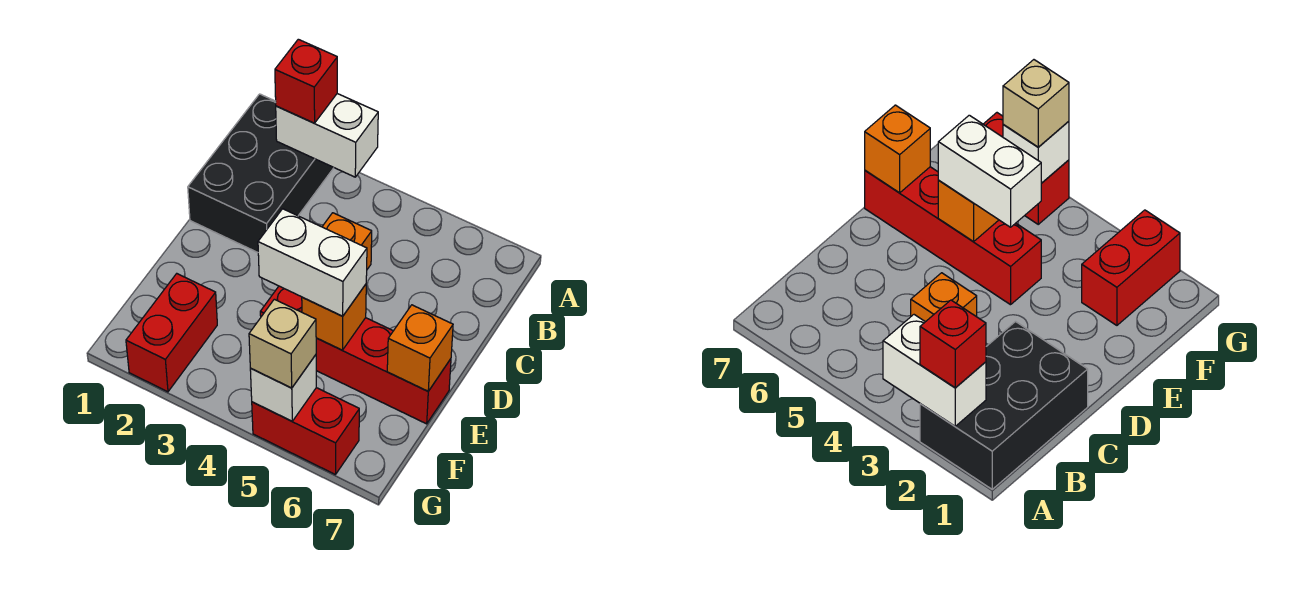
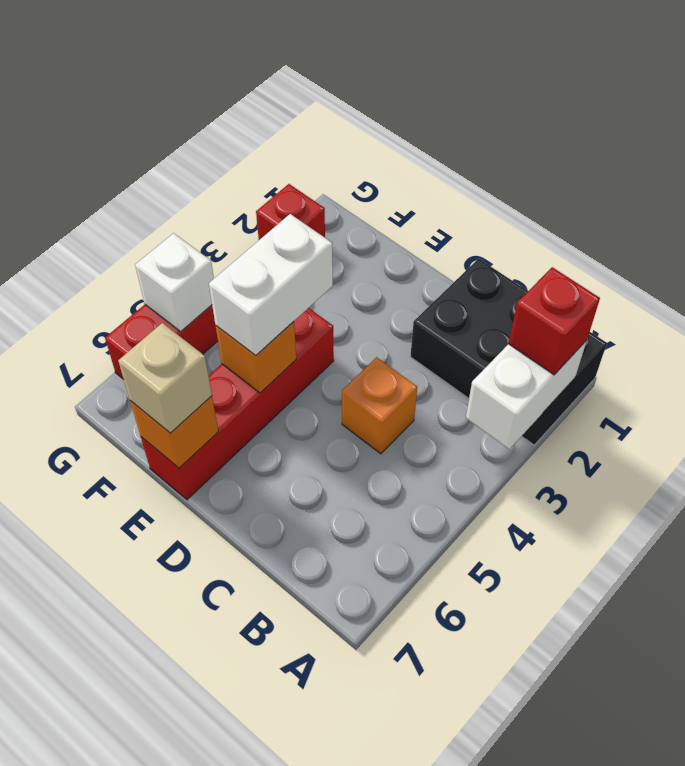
red brick F2:G2 level 1 -> red brick G2 level 1
tan brick G5 level 3 -> tan brick E7 level 3

